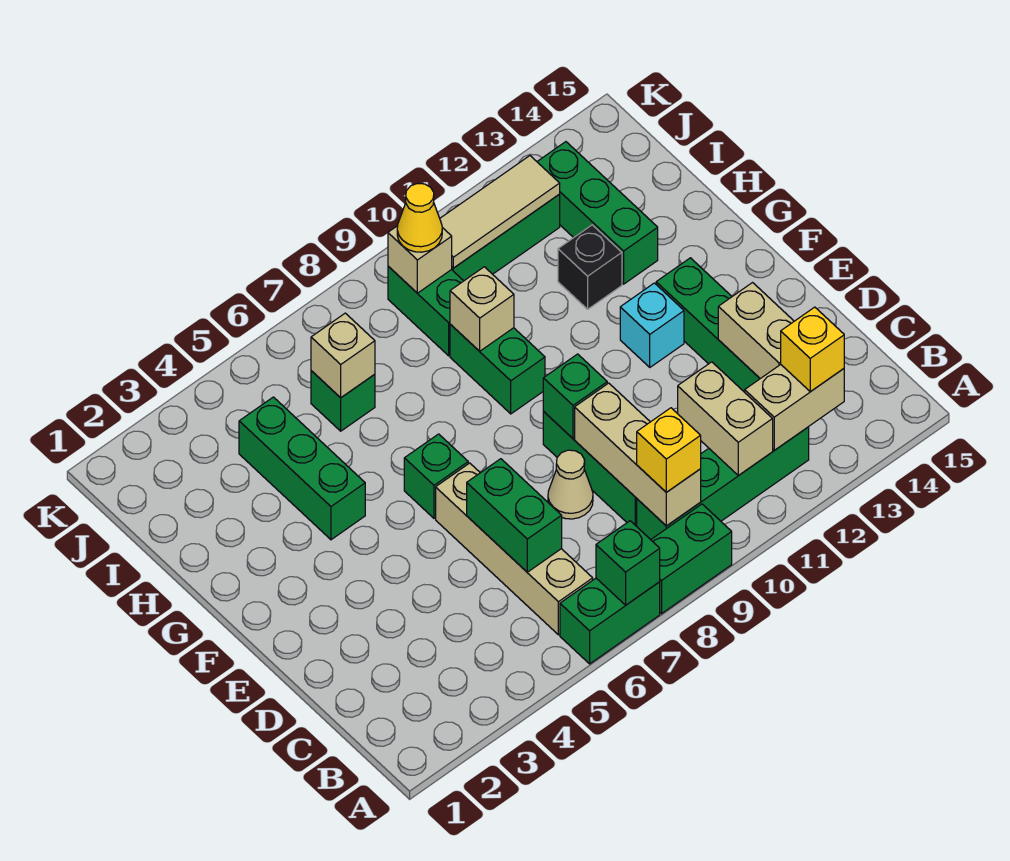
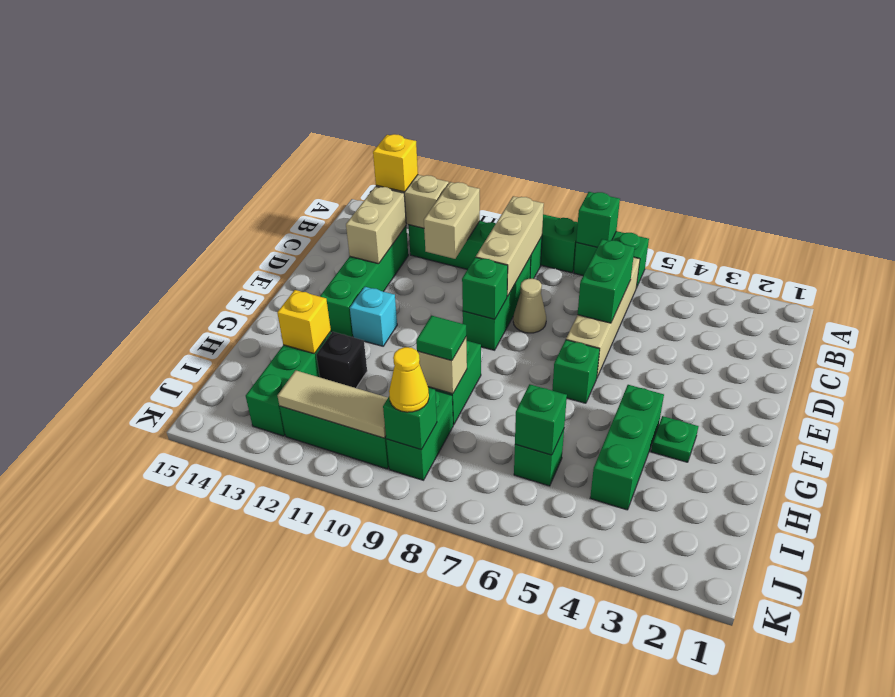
yellow brick B9 level 3 -> yellow brick H13 level 2
none -> green plate G3 level 1
none -> green tile H9 level 3
tan brick I6 level 2 -> green brick I6 level 2
tan brick J9 level 2 -> green brick J9 level 2

